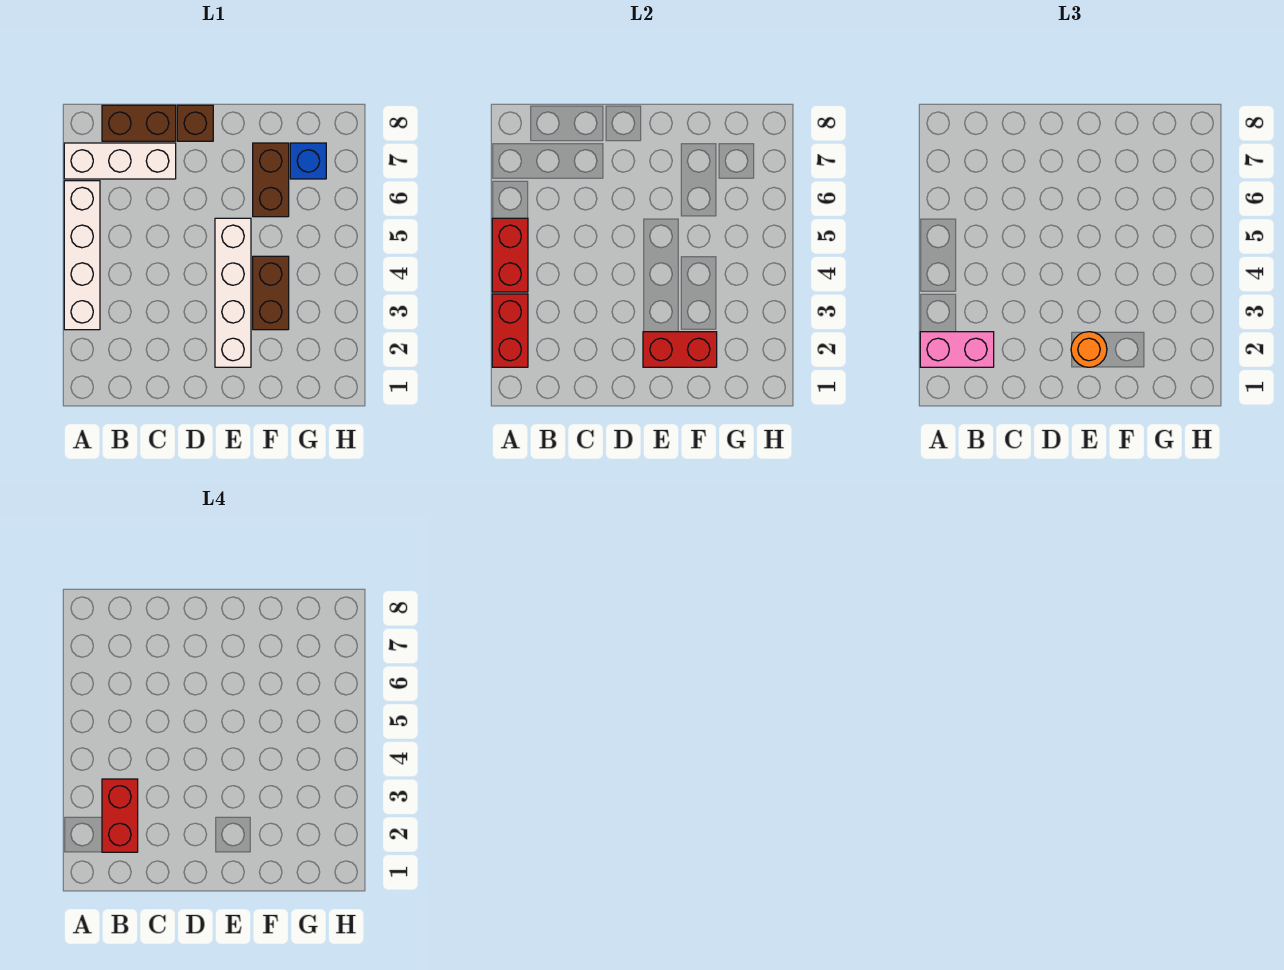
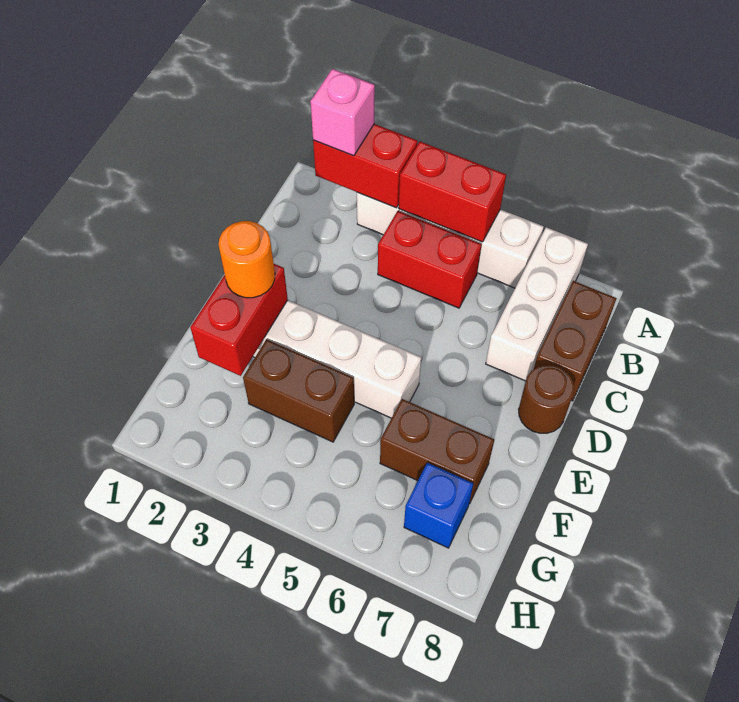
pink brick A2:B2 level 3 -> pink brick A2 level 3
red brick B2:B3 level 4 -> red brick B4:B5 level 1
brown brick D8 level 1 -> brown round brick D8 level 1

